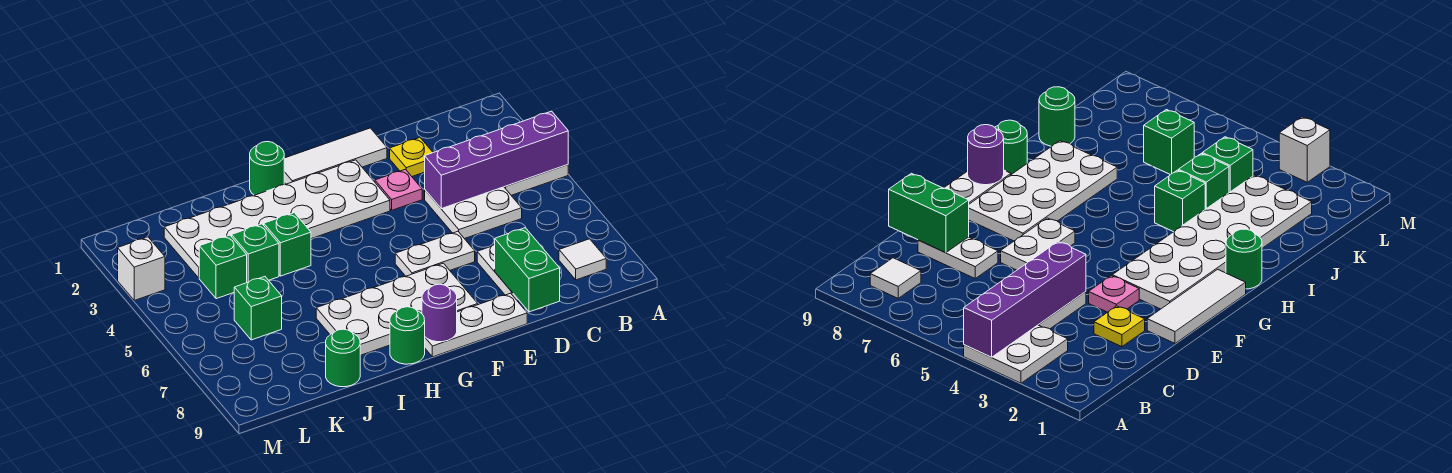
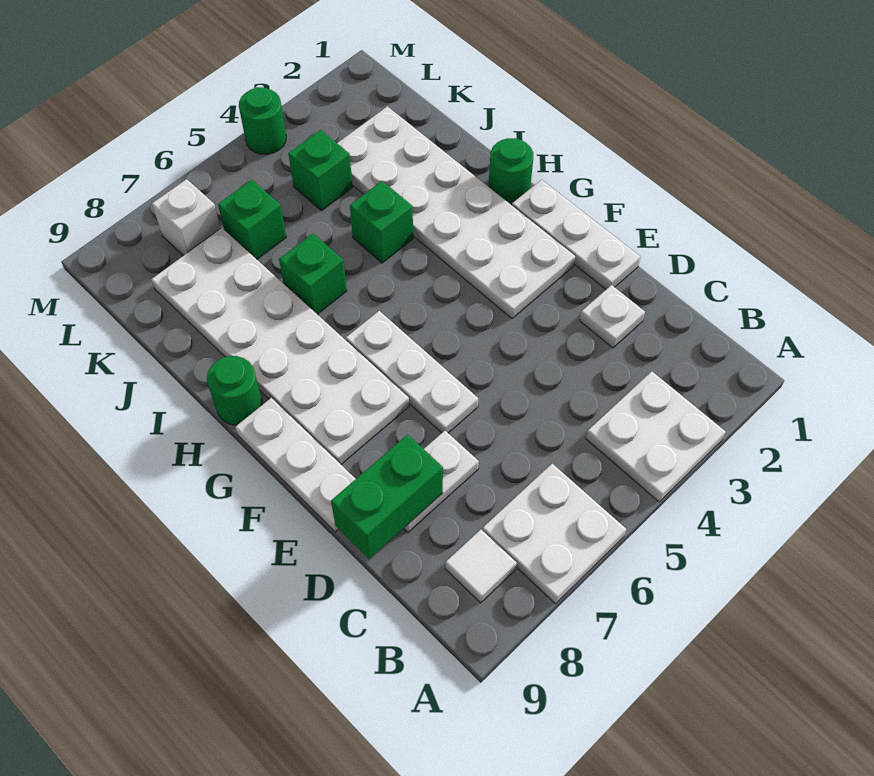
purple brick A4:D4 level 2 -> none
white plate C4:D5 level 1 -> white plate A6:B7 level 1
yellow plate D2 level 1 -> white plate D2 level 1
white tile E1:G1 level 1 -> white plate E1:G1 level 1
pink plate E3 level 1 -> none
white plate E6:F6 level 1 -> white plate E6:G6 level 1
white plate F7:I8 level 1 -> white plate F7:K8 level 1
purple round brick G9 level 2 -> none
green brick J4 level 1 -> green brick I6 level 1
green round brick J9 level 1 -> green round brick M4 level 1
white brick M3 level 1 -> white brick L7 level 1

